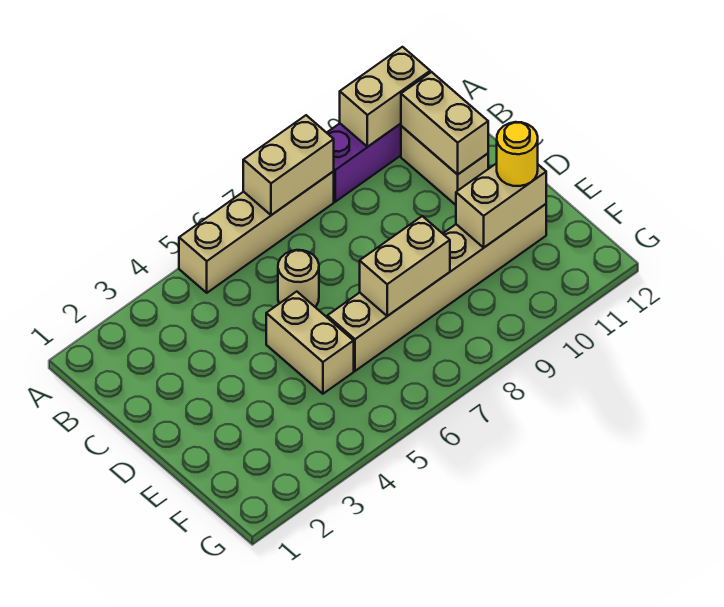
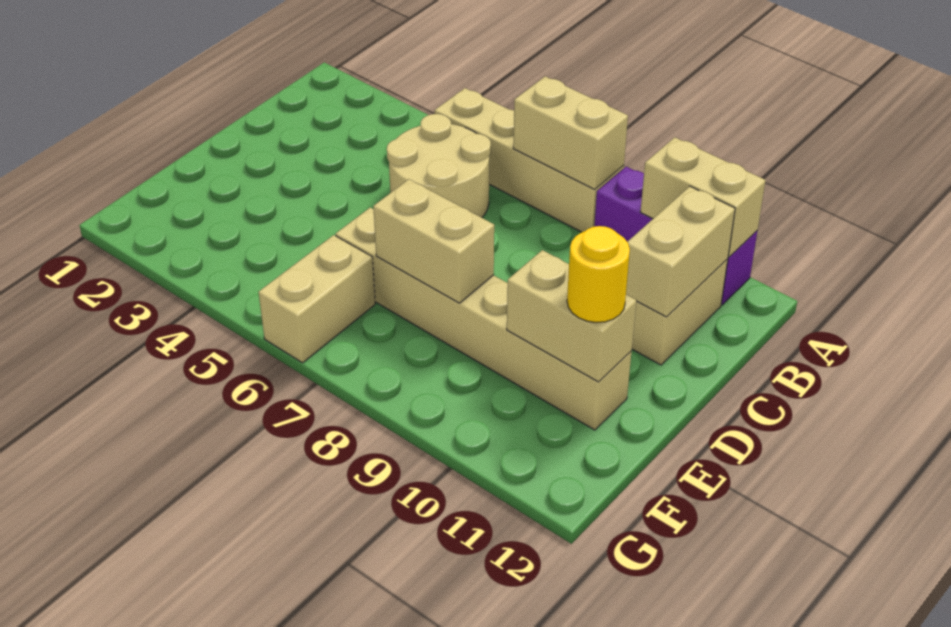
tan round brick C6 level 1 -> tan round brick B5:C6 level 1
tan brick D5:E5 level 1 -> tan brick F6:G6 level 1

